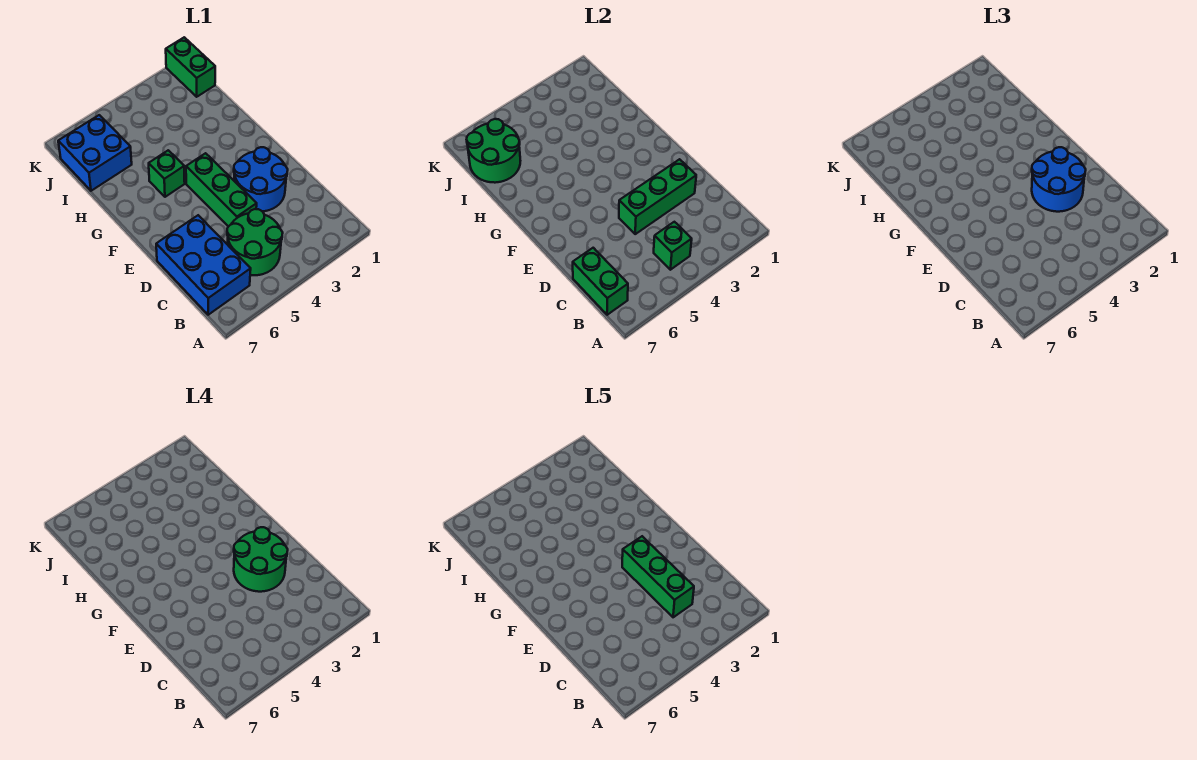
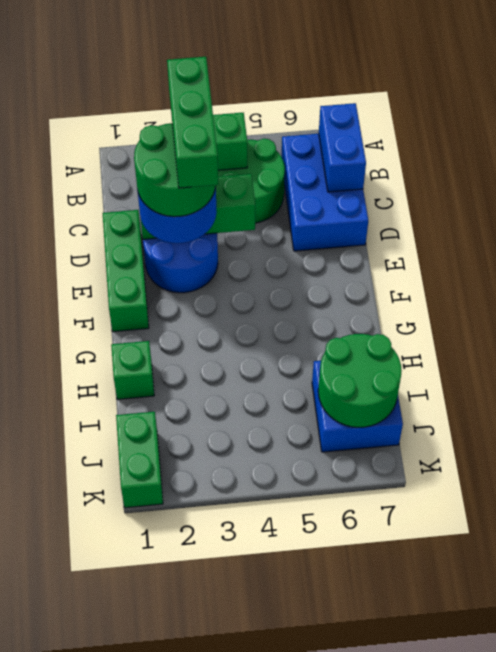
green brick B7:C7 level 2 -> blue brick B7:C7 level 2
green brick D4:F4 level 1 -> green brick D1:F1 level 1
green brick G5 level 1 -> green brick H1 level 1

